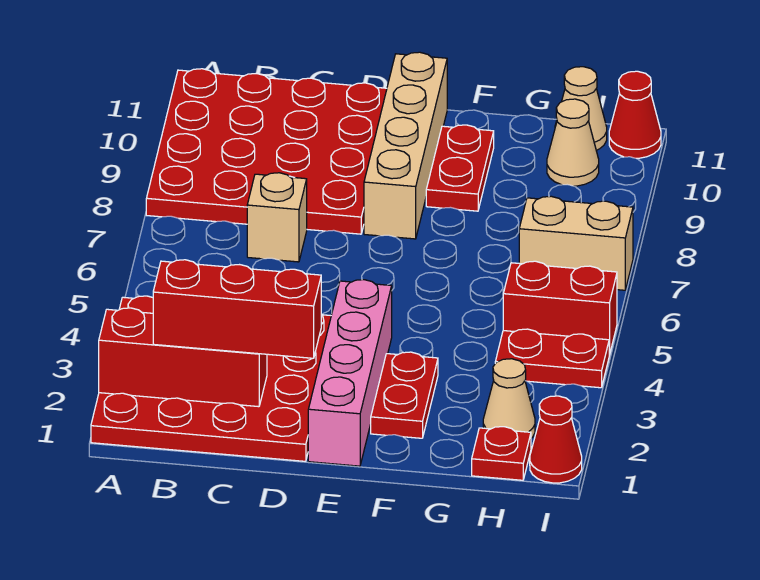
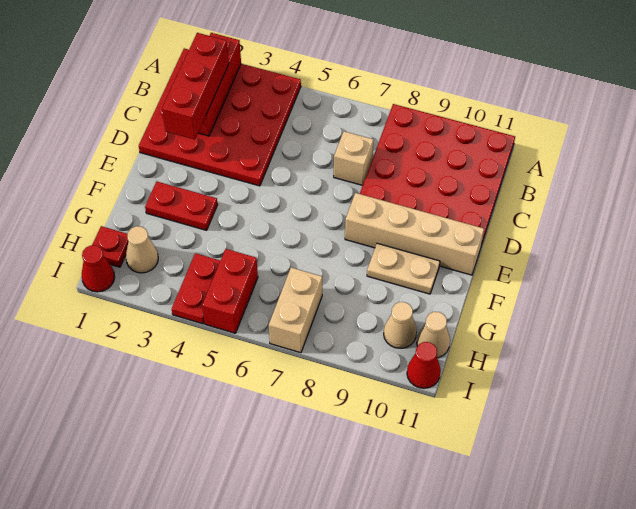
pink brick E1:E4 level 1 -> none
red plate F9:F10 level 1 -> tan plate F9:F10 level 1

